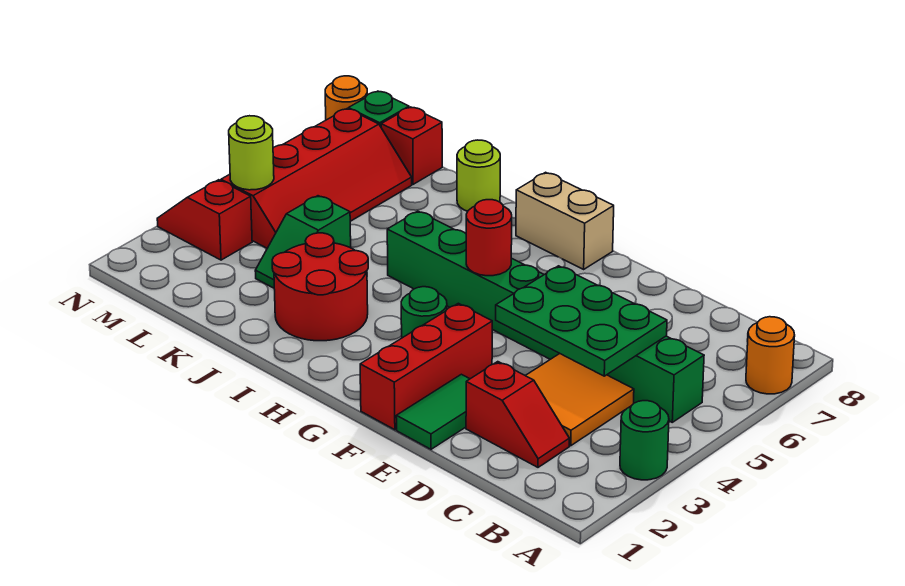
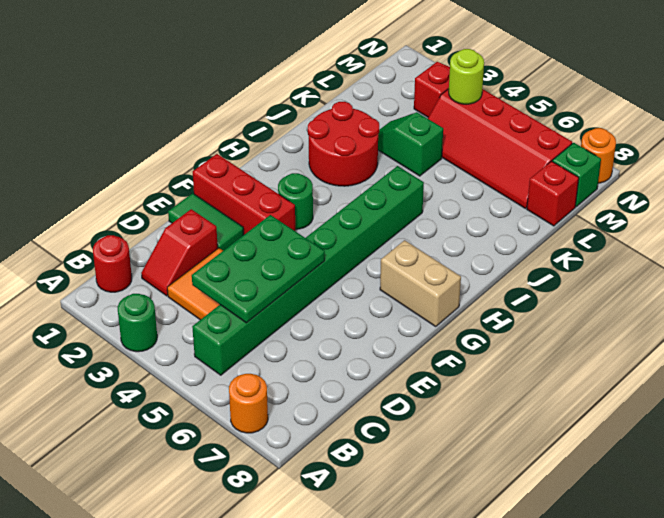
red round brick G5 level 2 -> red round brick B1 level 1
tan brick G8:H8 level 1 -> tan brick G7:G8 level 1
lime round brick J8 level 1 -> none

